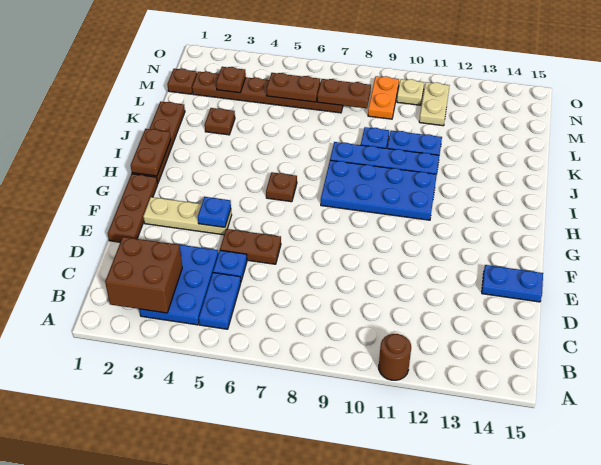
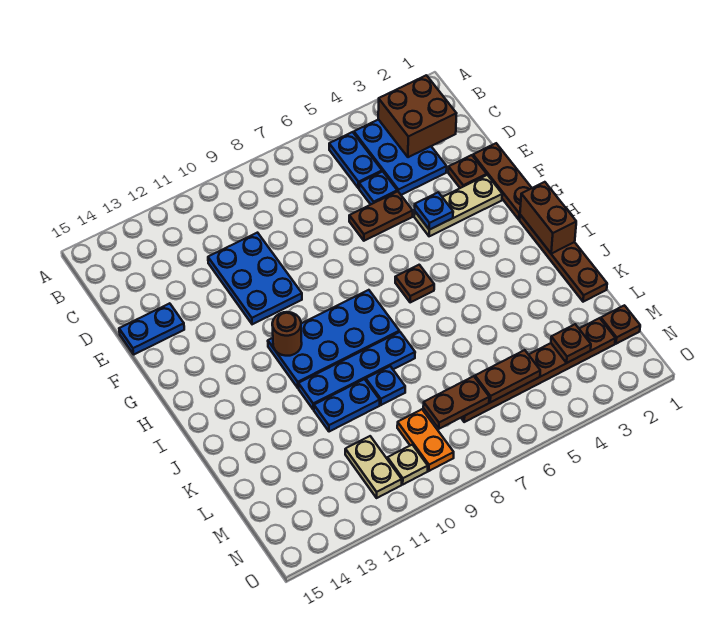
brown round brick A11 level 1 -> brown round brick H11 level 2
none -> blue plate D10:F11 level 1
brown plate H1:I1 level 2 -> brown brick H1:I1 level 2
brown plate K3 level 1 -> brown plate E2 level 1

